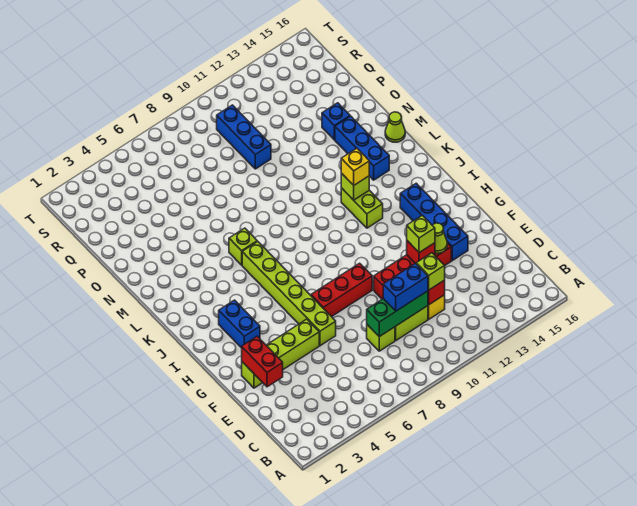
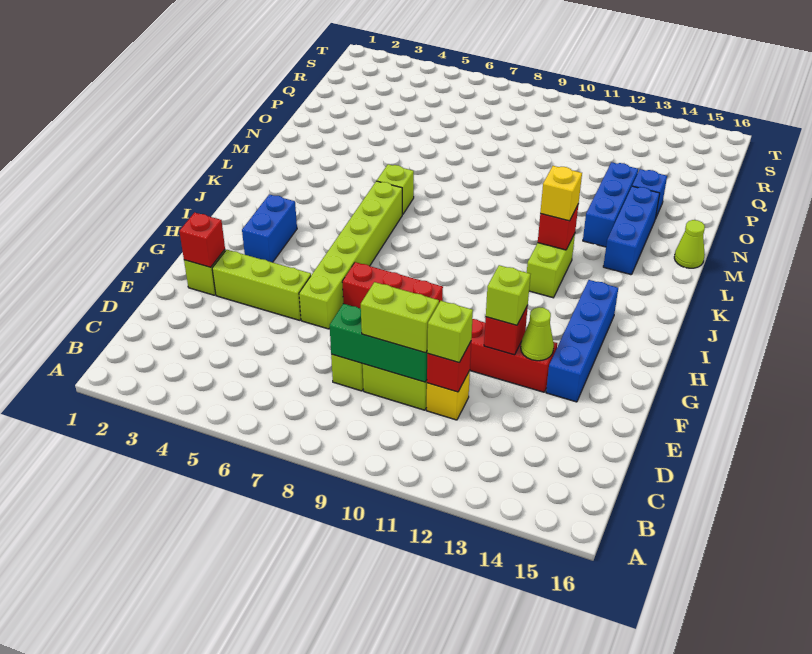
blue brick D9:D10 level 3 -> lime brick D9:D10 level 3
red brick E2:F2 level 2 -> red brick F2 level 2
lime brick K12 level 2 -> red brick K12 level 2
blue brick P10:R10 level 1 -> blue brick M13:O13 level 1

